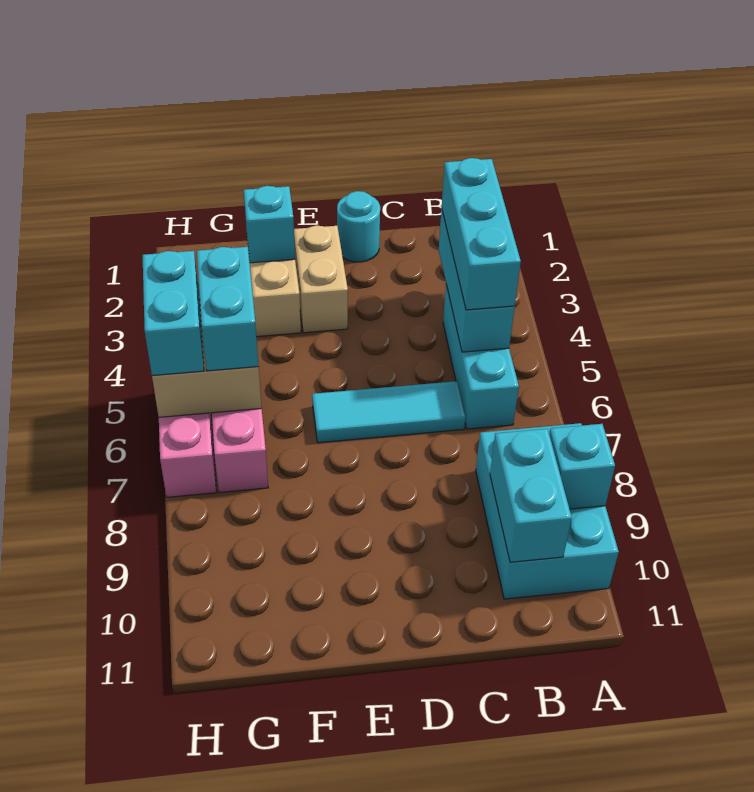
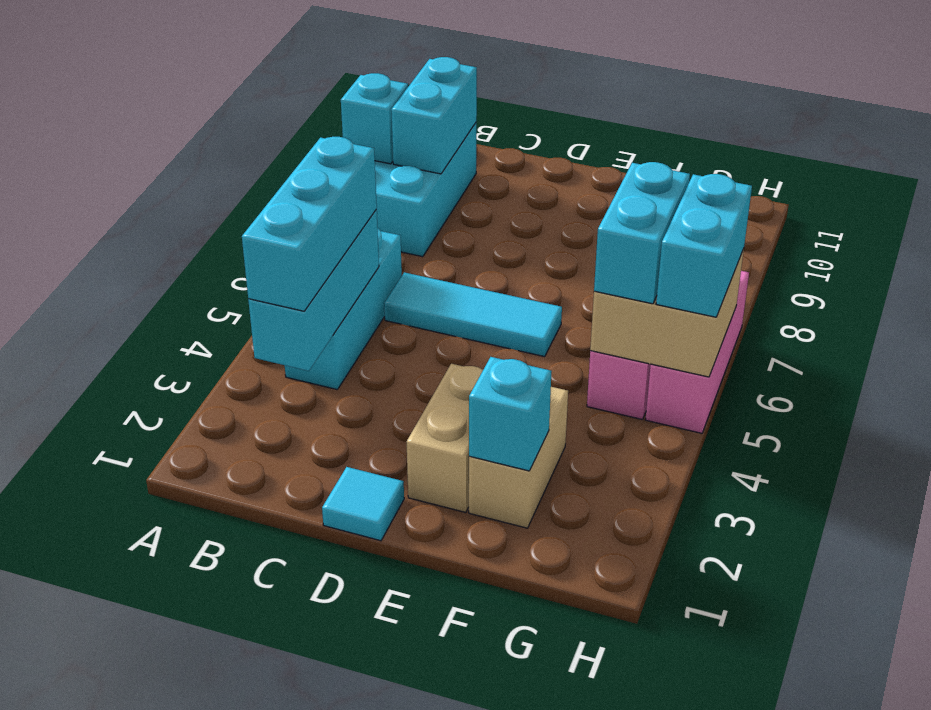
cyan round brick D1 level 1 -> cyan tile D1 level 1

